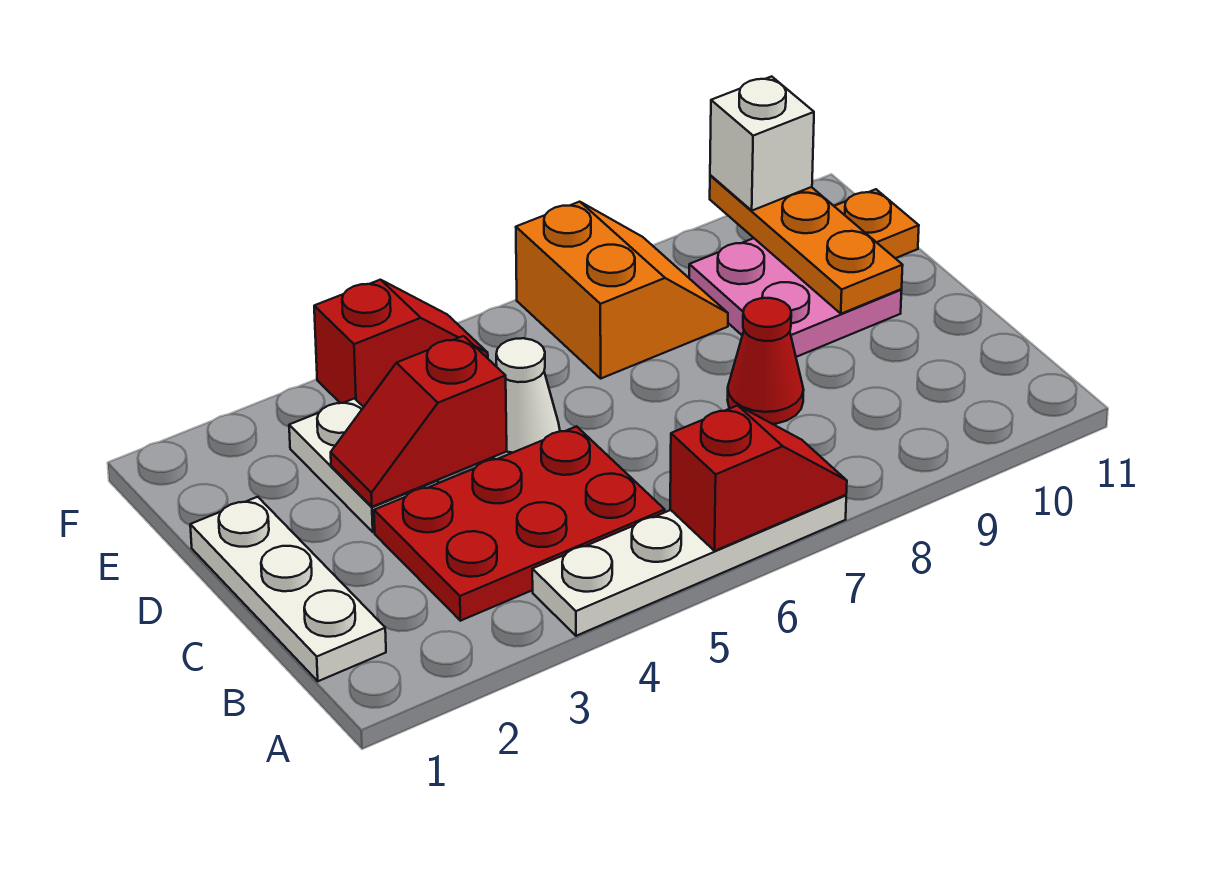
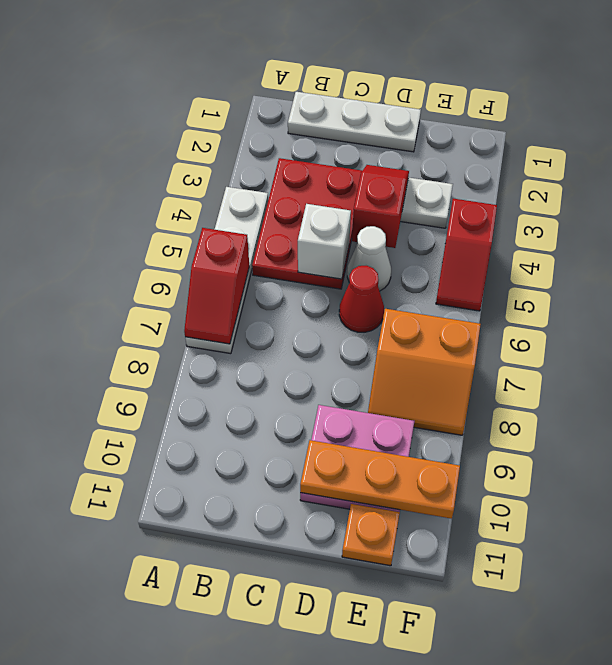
red cone C8 level 1 -> red cone D6 level 1
white brick F10 level 3 -> white brick C5 level 2

